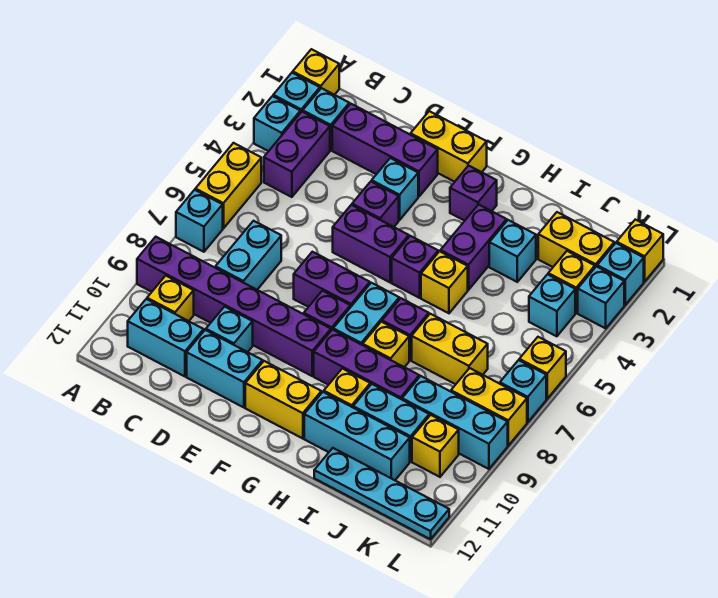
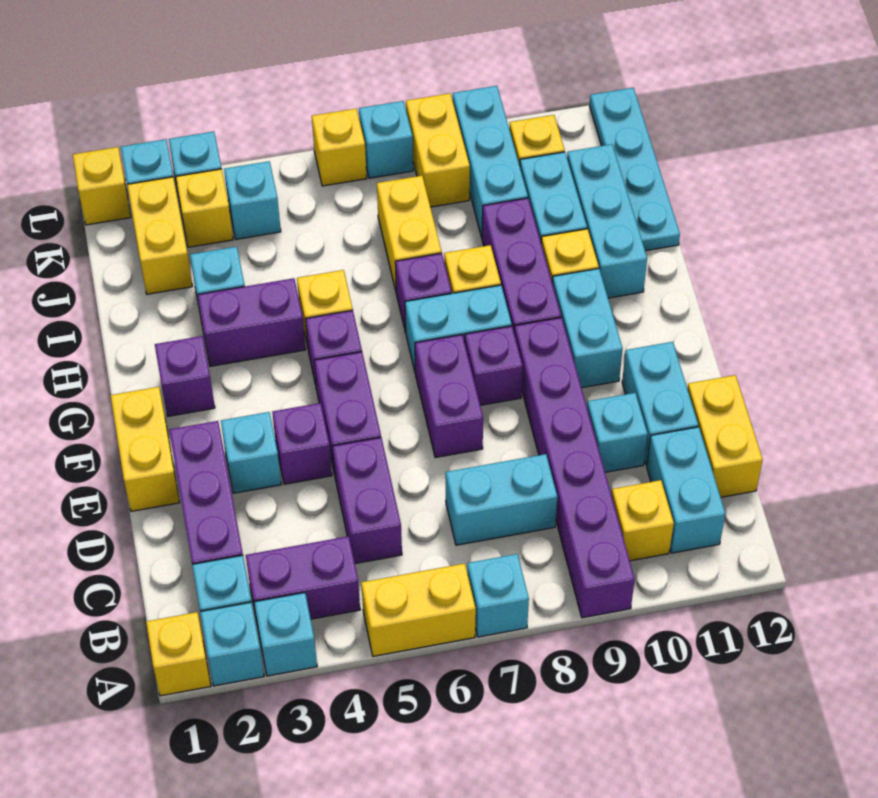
none -> purple brick C5:D5 level 1
none -> cyan brick F10:G10 level 1
yellow brick F11:G11 level 1 -> yellow brick C12:D12 level 1

